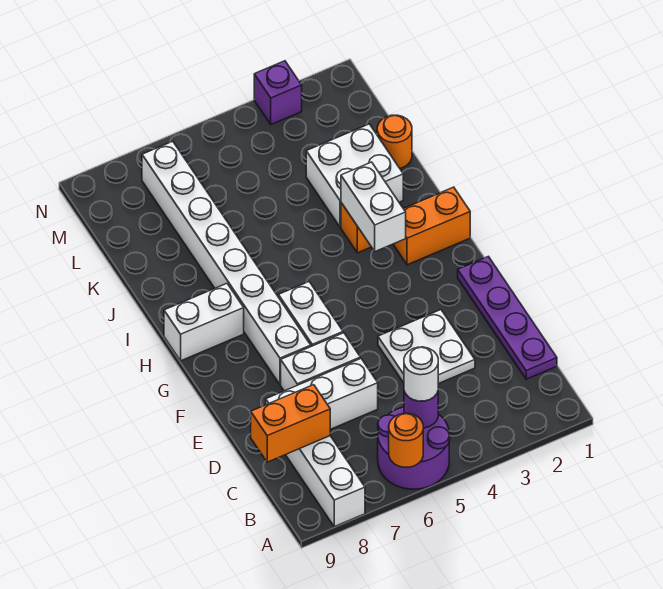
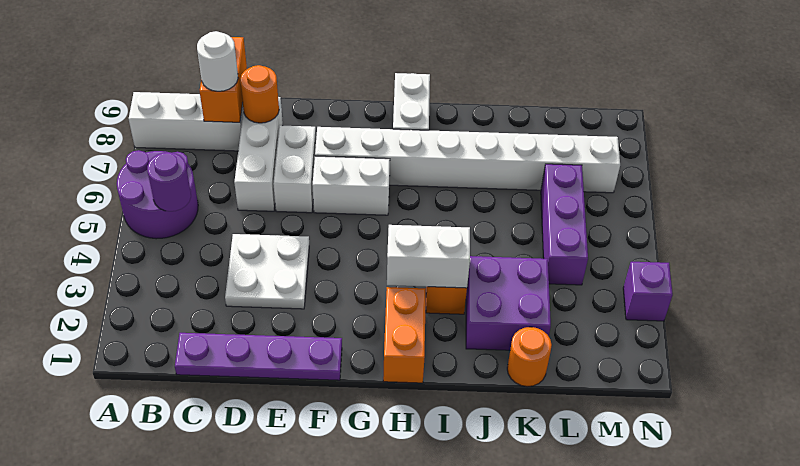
orange round brick A6 level 2 -> orange round brick D8 level 2
white round brick B5 level 3 -> white round brick C8 level 3
white brick J2:K3 level 1 -> purple brick J2:K3 level 1
none -> purple brick L4:L6 level 1

